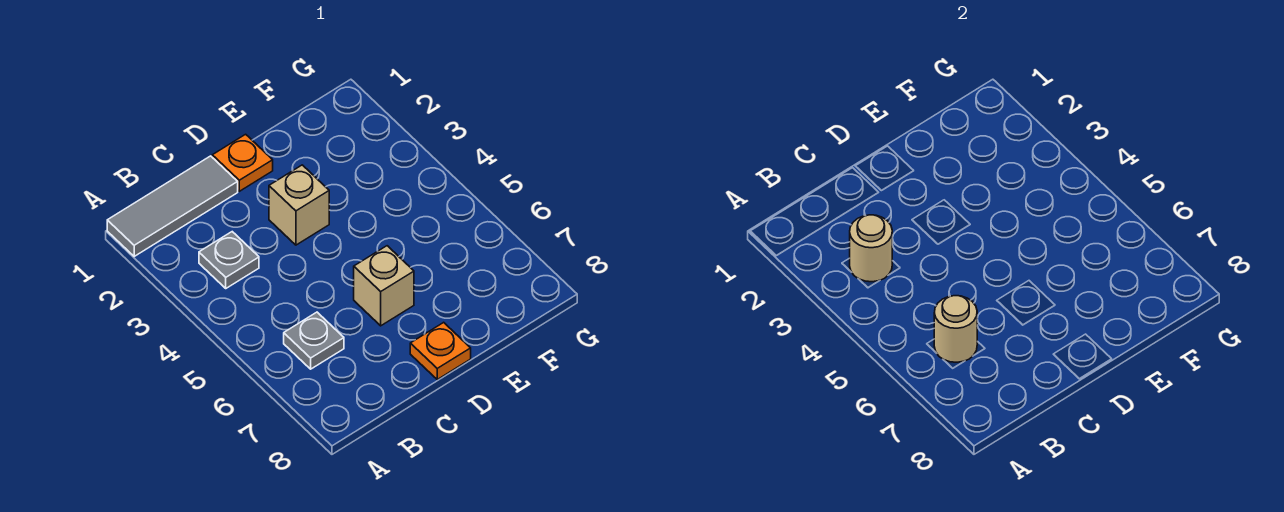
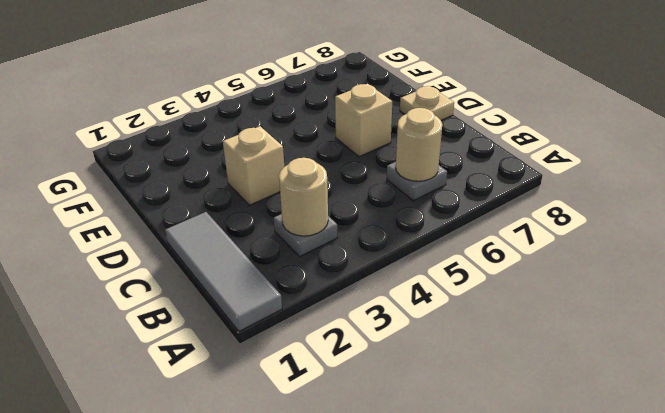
orange plate D1 level 1 -> none
orange plate D8 level 1 -> tan plate D8 level 1

